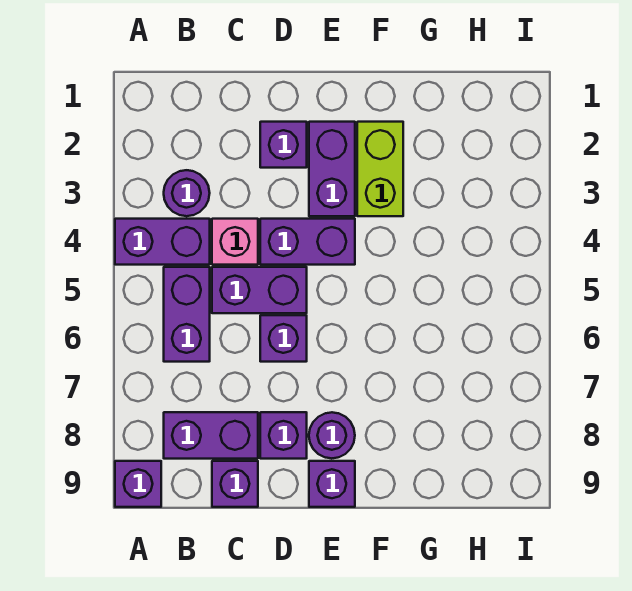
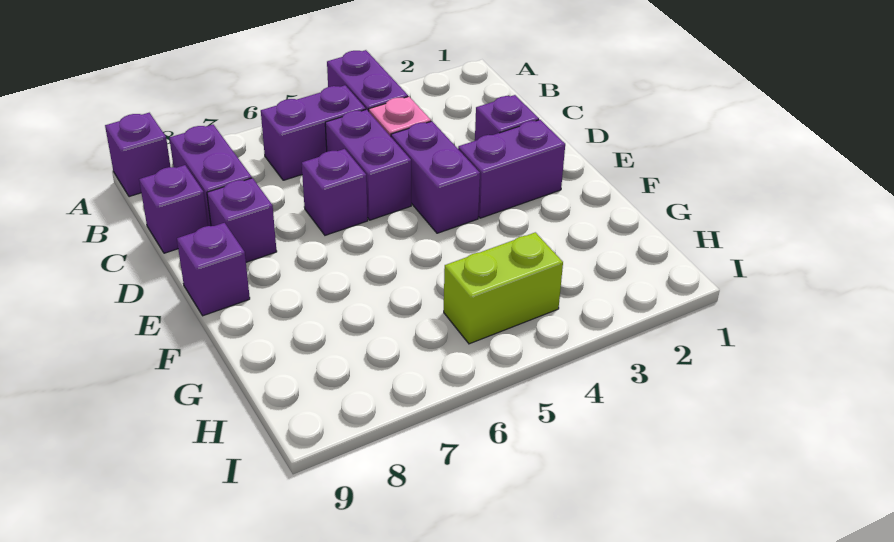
purple round brick B3 level 1 -> none
purple round brick E8 level 1 -> none
lime brick F2:F3 level 1 -> lime brick H4:H5 level 1

